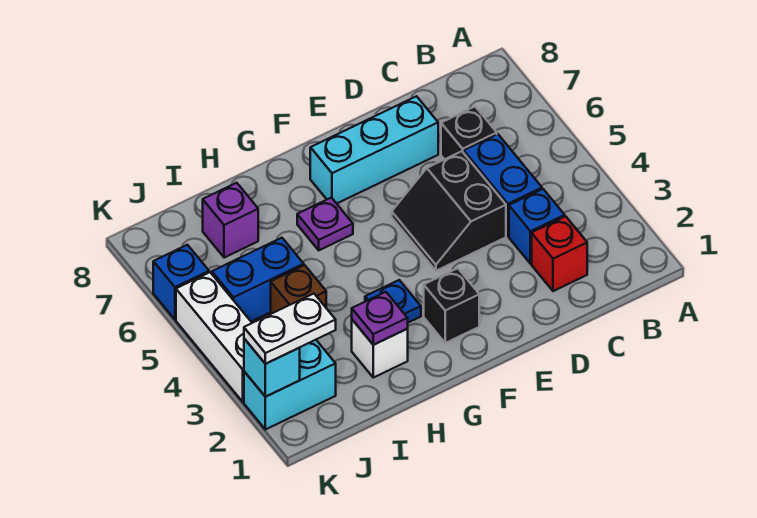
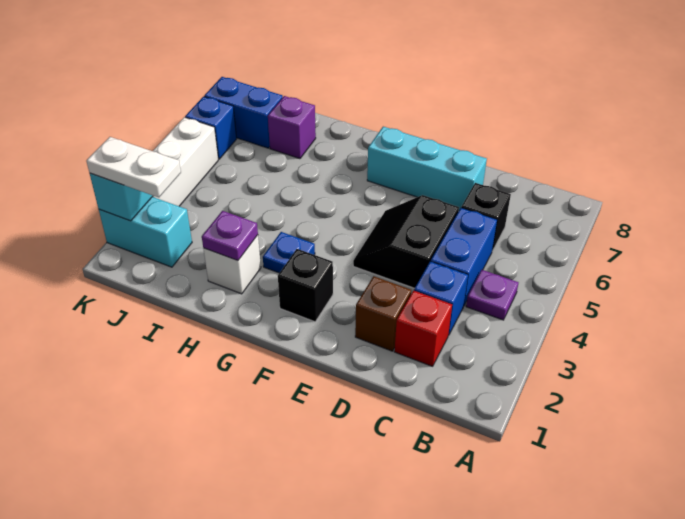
purple plate G6 level 1 -> purple plate B4 level 1
brown brick I4 level 1 -> brown brick D2 level 1
blue brick I5:J5 level 1 -> blue brick J7:K7 level 1

